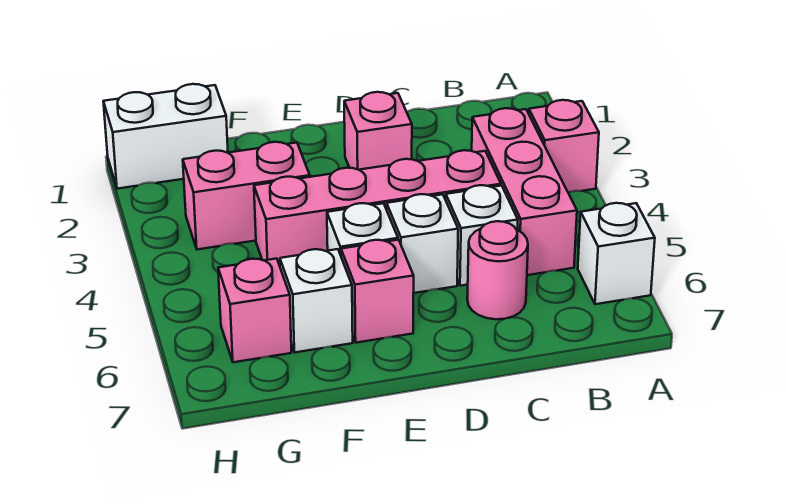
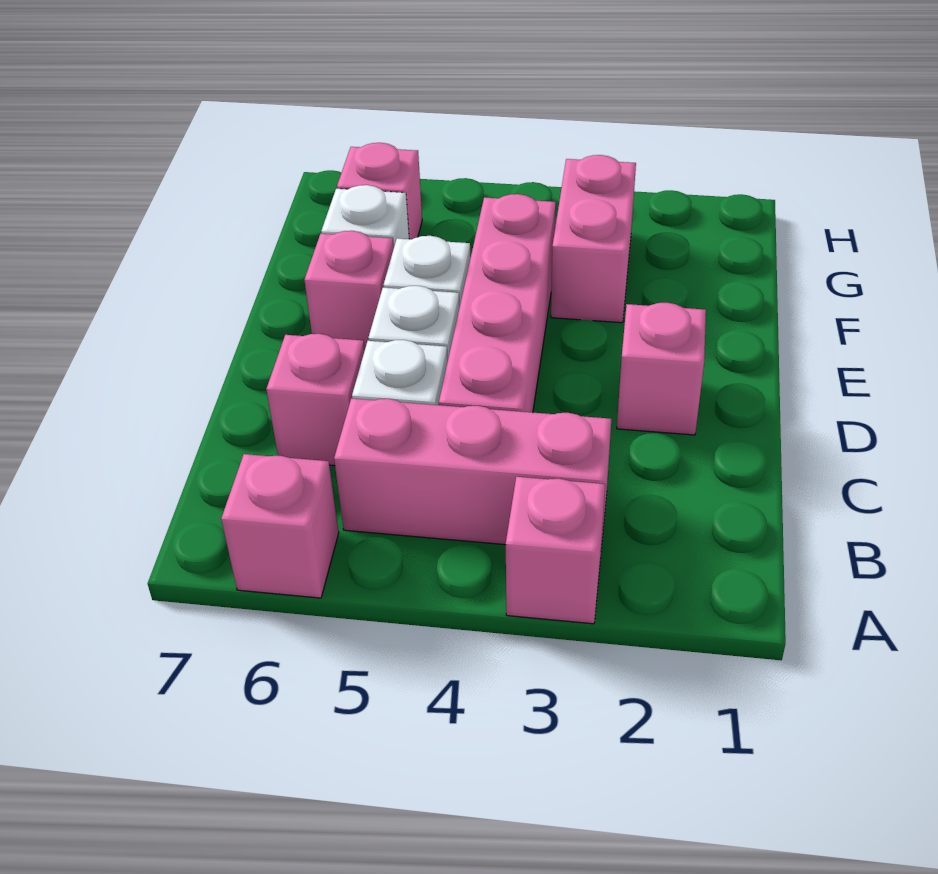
white brick A6 level 1 -> pink brick A6 level 1
pink round brick C6 level 1 -> pink brick C6 level 1
white brick G1:H1 level 1 -> none

